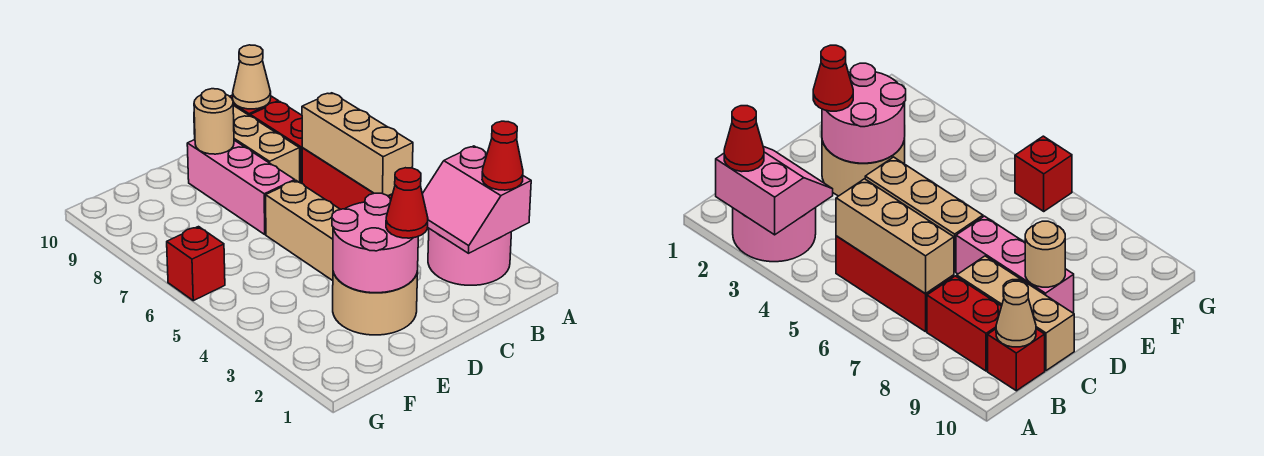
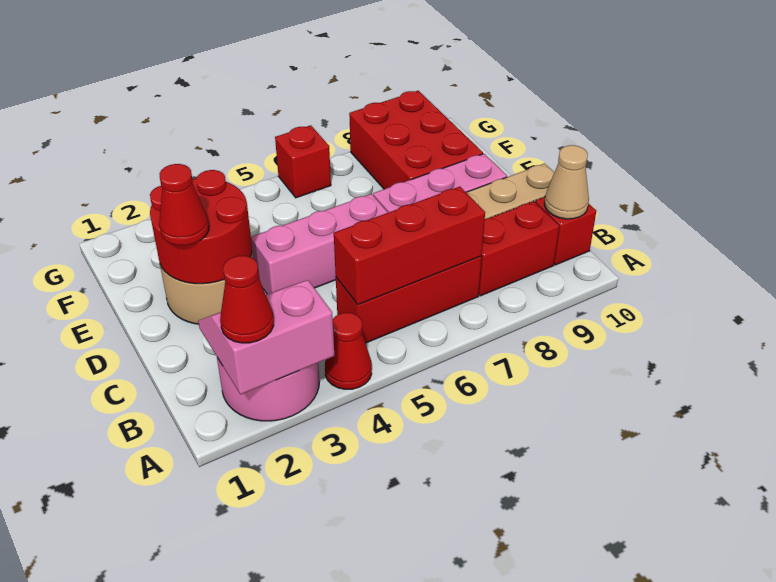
none -> red cone A4 level 1
tan brick B5:B7 level 2 -> red brick B5:B7 level 2
pink round brick D2:E3 level 2 -> red round brick D2:E3 level 2
tan brick D4:D6 level 1 -> pink brick D4:D6 level 1
tan round brick D9 level 2 -> none
none -> red brick E8:G9 level 1

